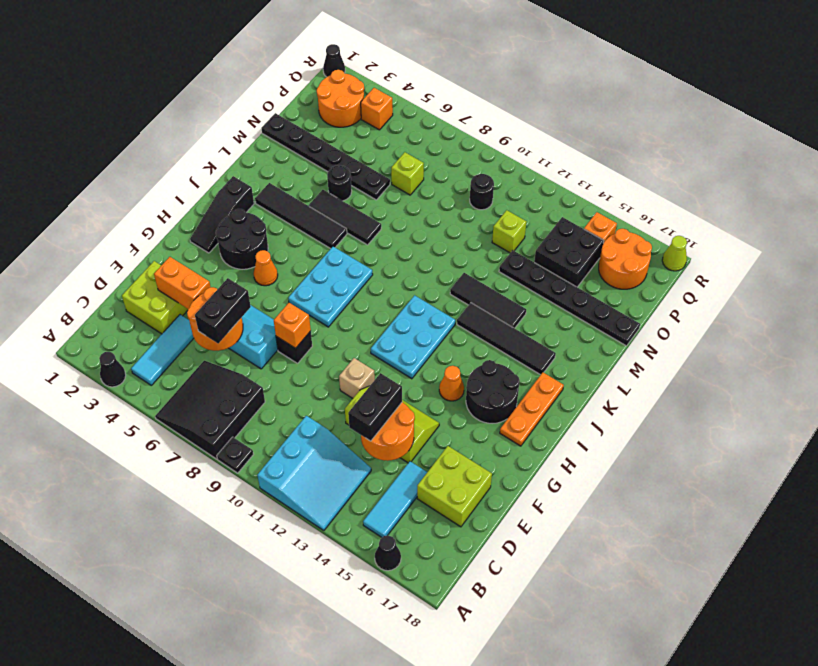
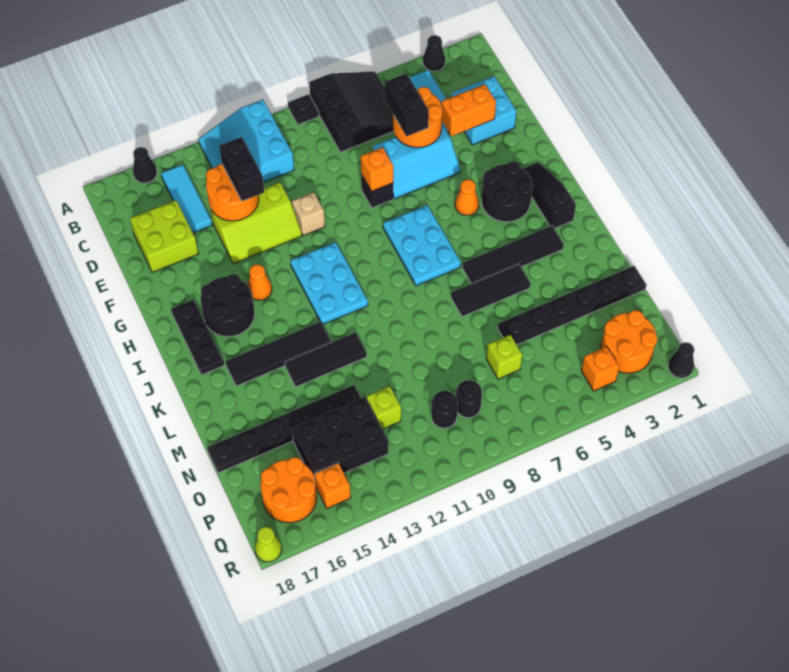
lime brick D2:E3 level 1 -> cyan brick D2:E3 level 1
orange plate H17:J17 level 1 -> black plate H17:J17 level 1
black round brick M5 level 1 -> black round brick P9 level 1
black brick O14:P15 level 1 -> black brick O13:P15 level 1

